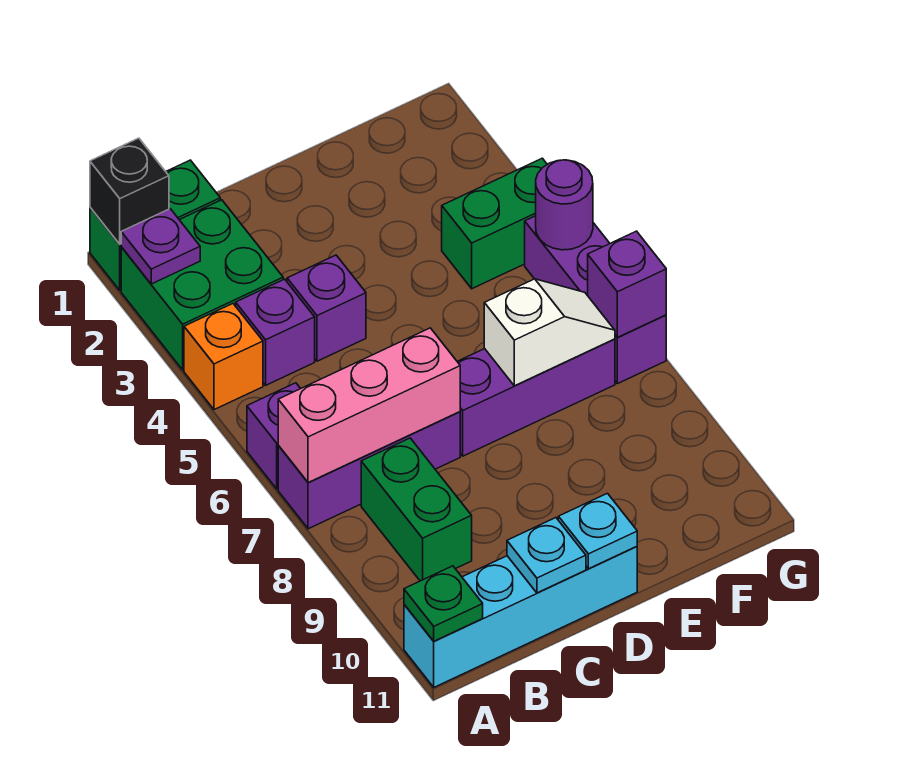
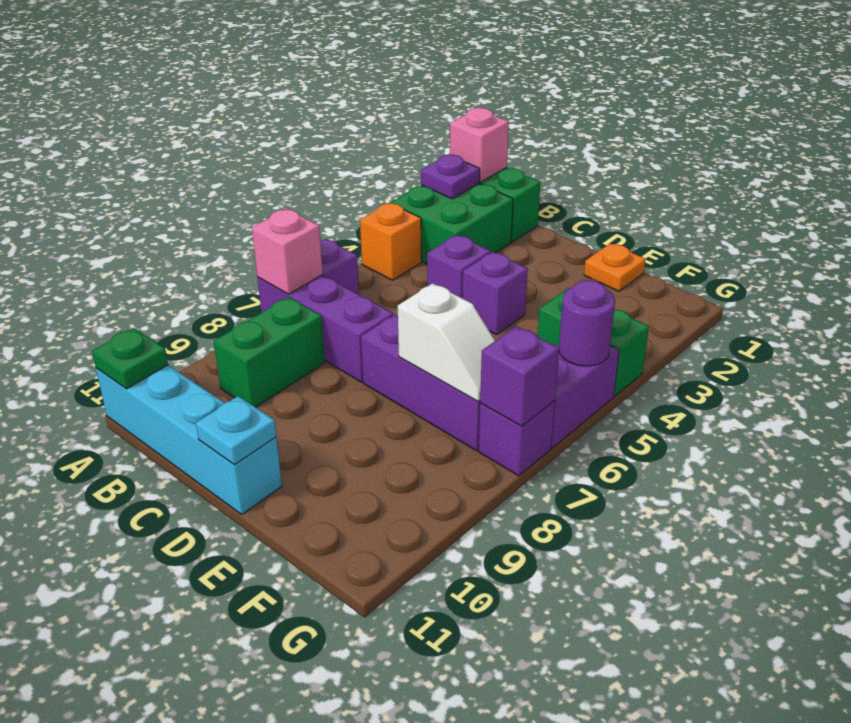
black brick A1 level 2 -> pink brick A1 level 2
pink brick A7:C7 level 2 -> pink brick A7 level 2
purple brick B4 level 1 -> purple brick D4 level 1
cyan plate C11 level 2 -> none
none -> orange plate E1 level 1

